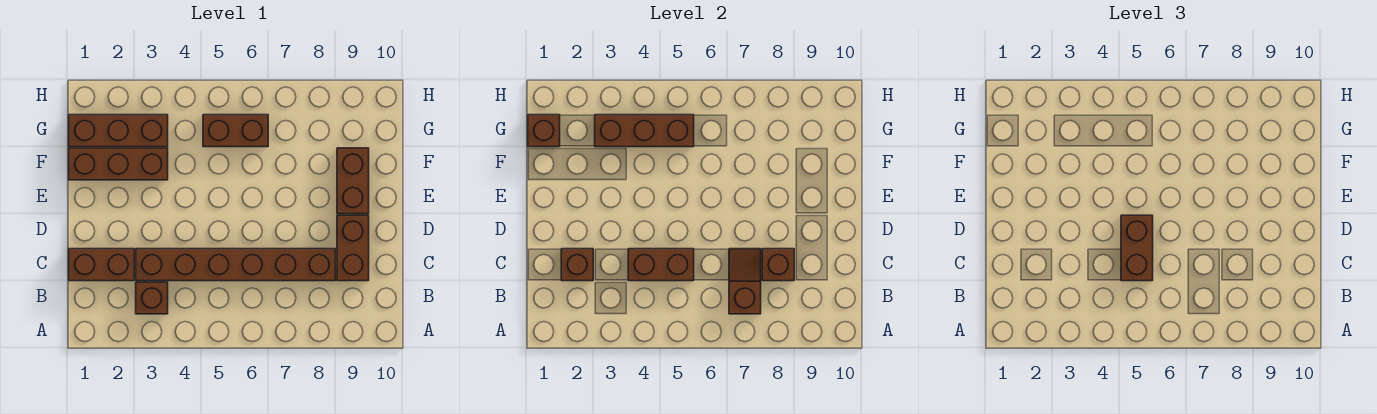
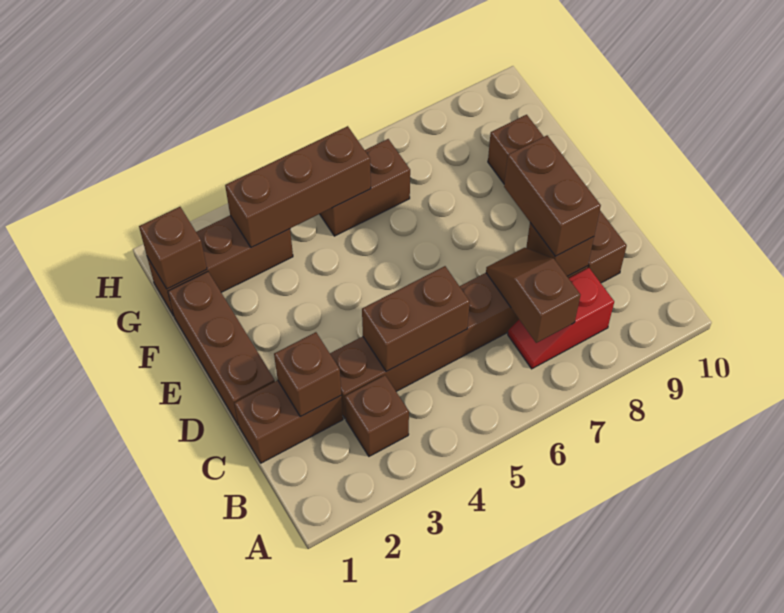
none -> red slope B7:B8 level 1 top 8
brown brick C5:D5 level 3 -> brown brick C8:D8 level 3
brown brick F1:F3 level 1 -> brown brick D1:F1 level 1

